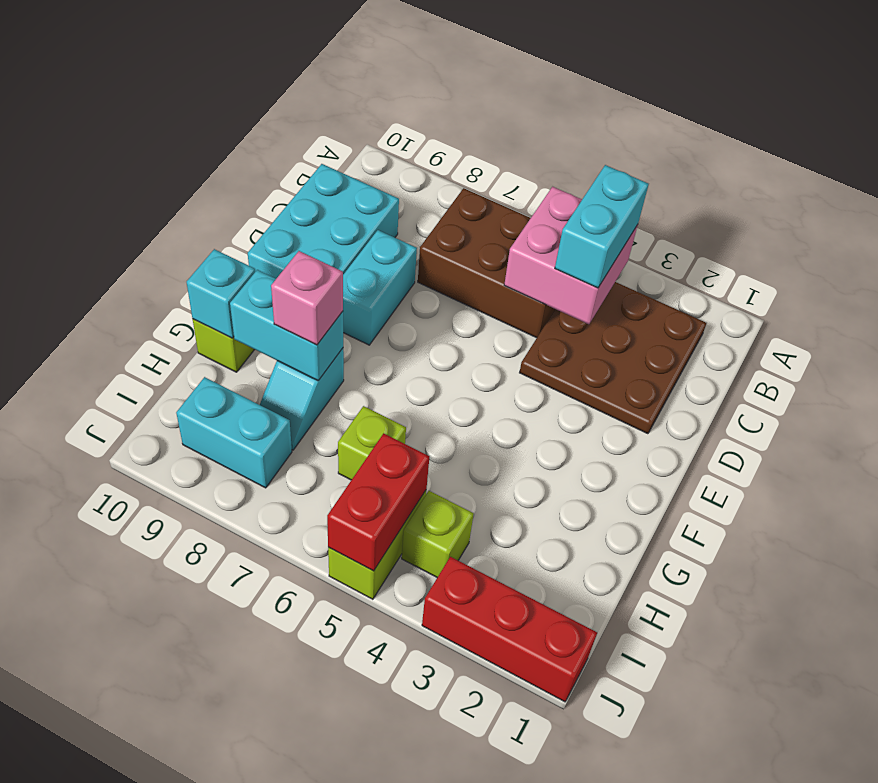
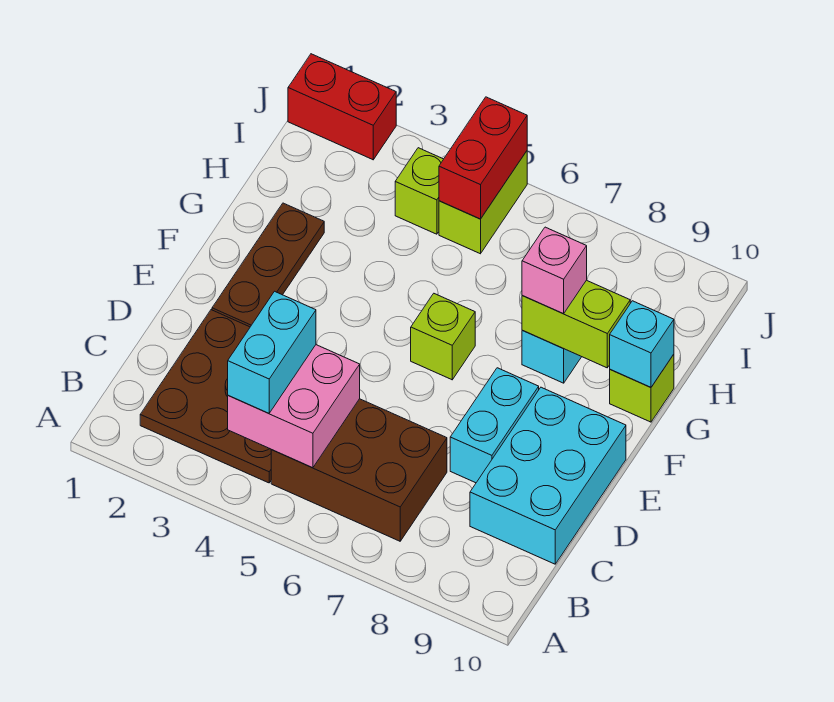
none -> brown plate E2:G2 level 1
cyan brick G8:G9 level 2 -> lime brick G8:G9 level 2
lime brick H6 level 1 -> lime brick F6 level 1
cyan brick I8:I9 level 1 -> none
red brick J1:J3 level 1 -> red brick J1:J2 level 1

